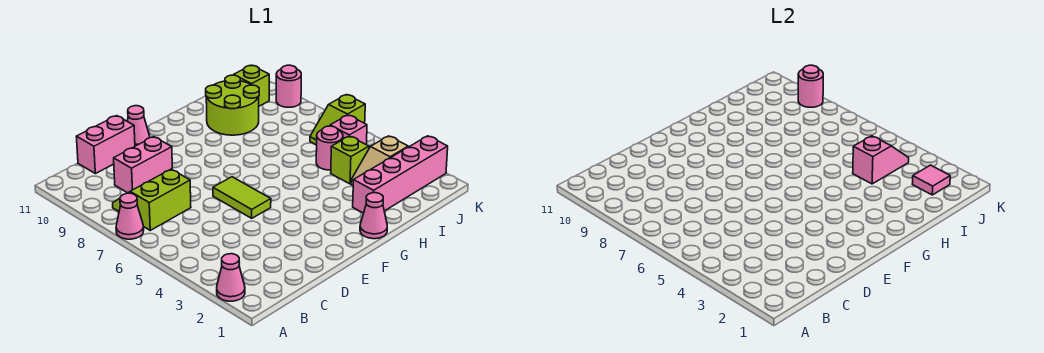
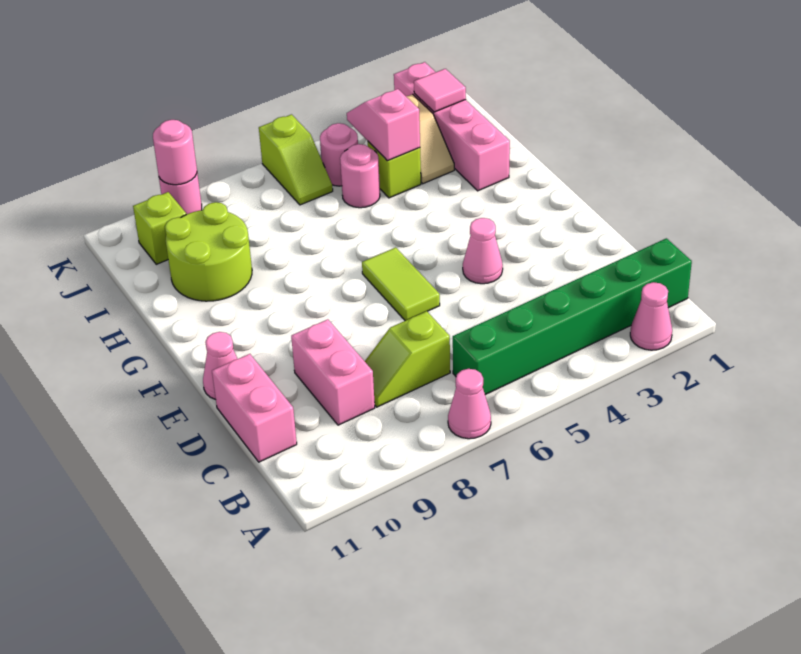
none -> green brick B1:B6 level 1
lime slope B7:C8 level 1 top 7 -> lime slope C7:C8 level 1 top 7
lime tile E5:E6 level 1 -> lime tile E6:F6 level 1
pink cone G1 level 1 -> pink cone E4 level 1
pink brick J5 level 1 -> pink round brick J5 level 1

